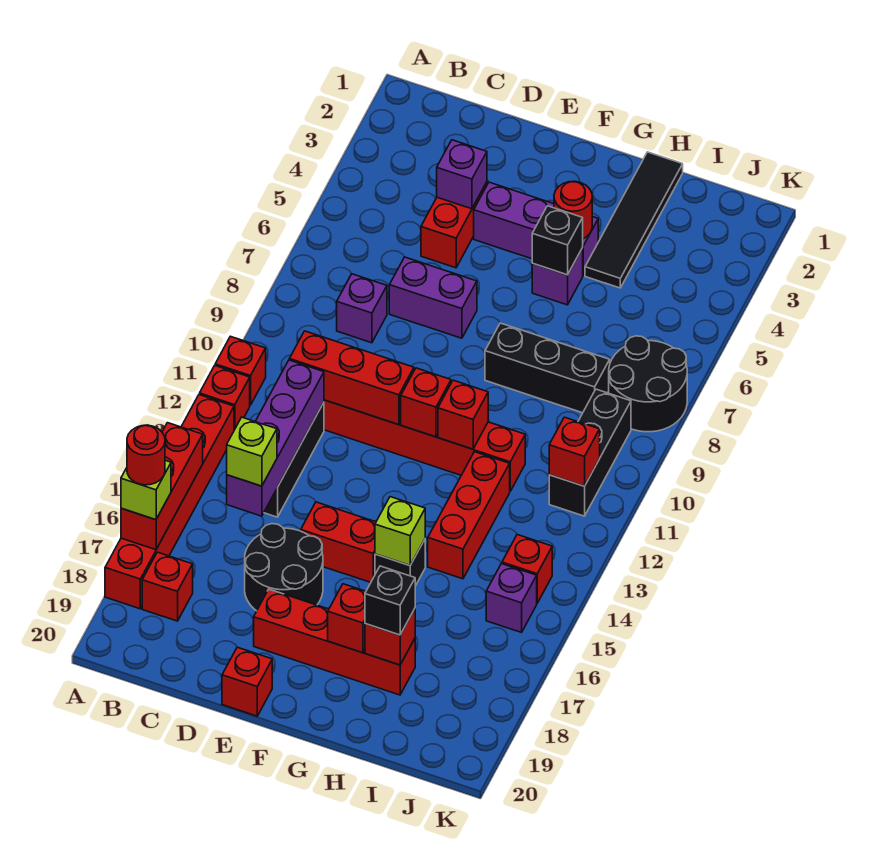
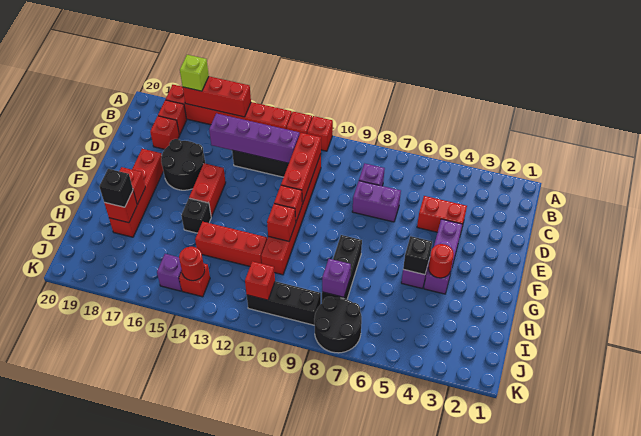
red round brick A17 level 4 -> red round brick J14 level 2
lime brick C15 level 3 -> none
purple brick D4 level 2 -> purple brick I8 level 2
purple brick D7:E7 level 1 -> purple brick D7:D8 level 1
red brick E20 level 1 -> red brick C18 level 1
lime brick G15 level 2 -> none
black tile H1:H4 level 1 -> none

